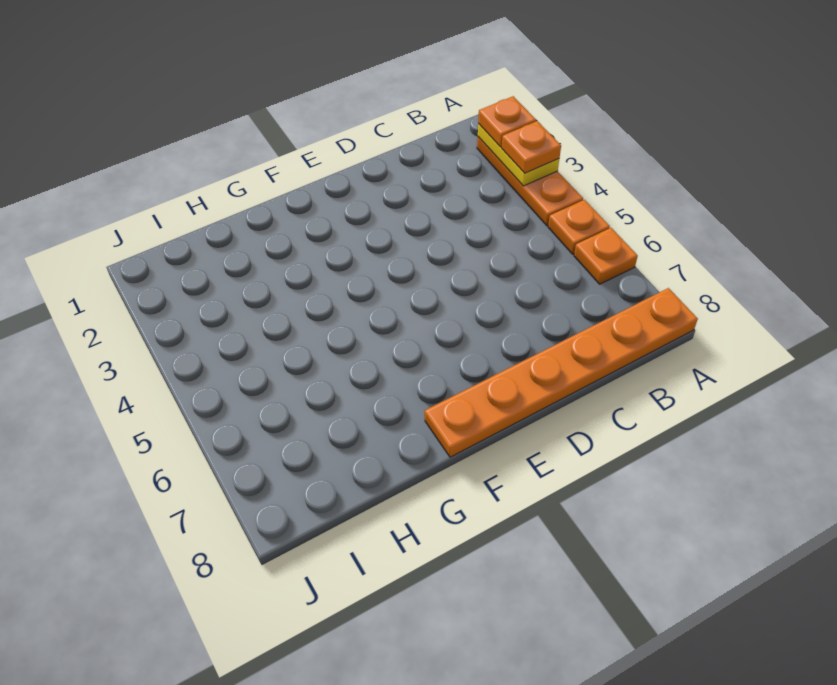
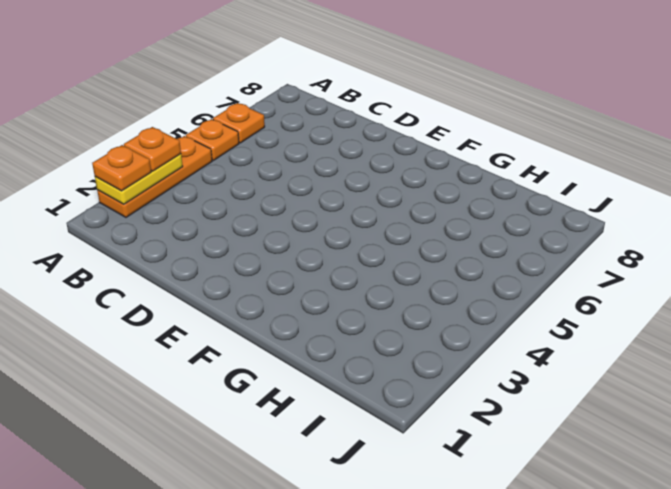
orange plate A8:F8 level 1 -> none

